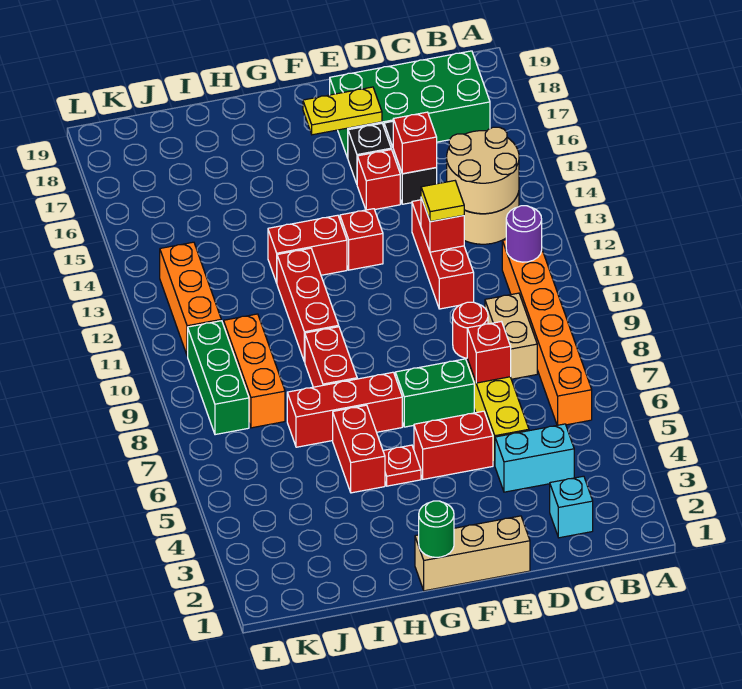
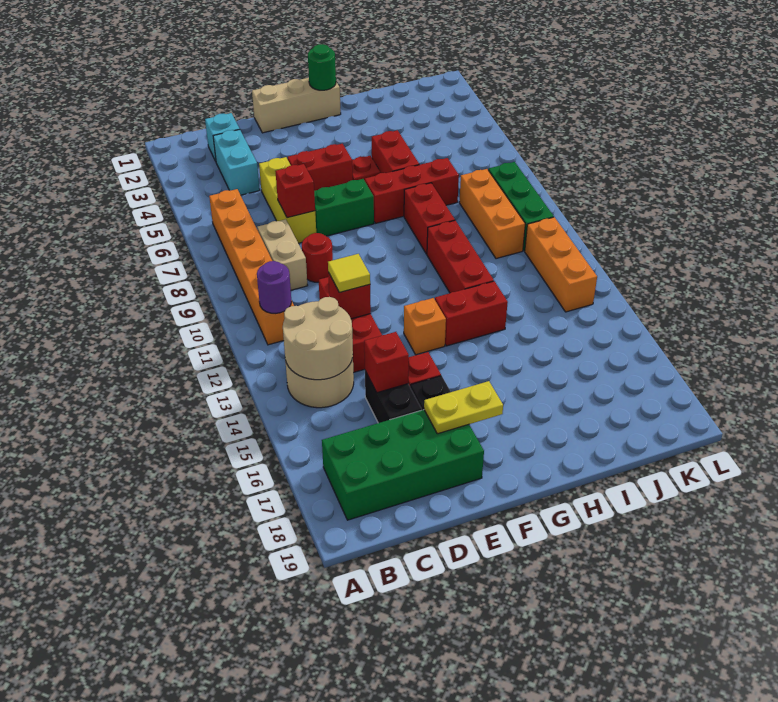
cyan brick C4:D4 level 1 -> cyan brick C3:C4 level 1
red brick F13 level 1 -> orange brick F13 level 1

